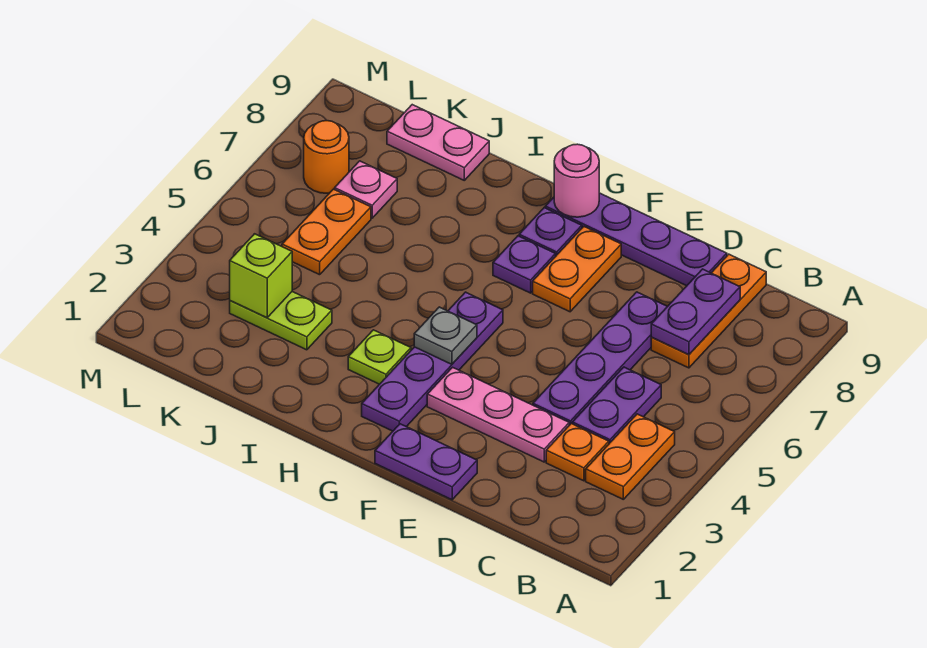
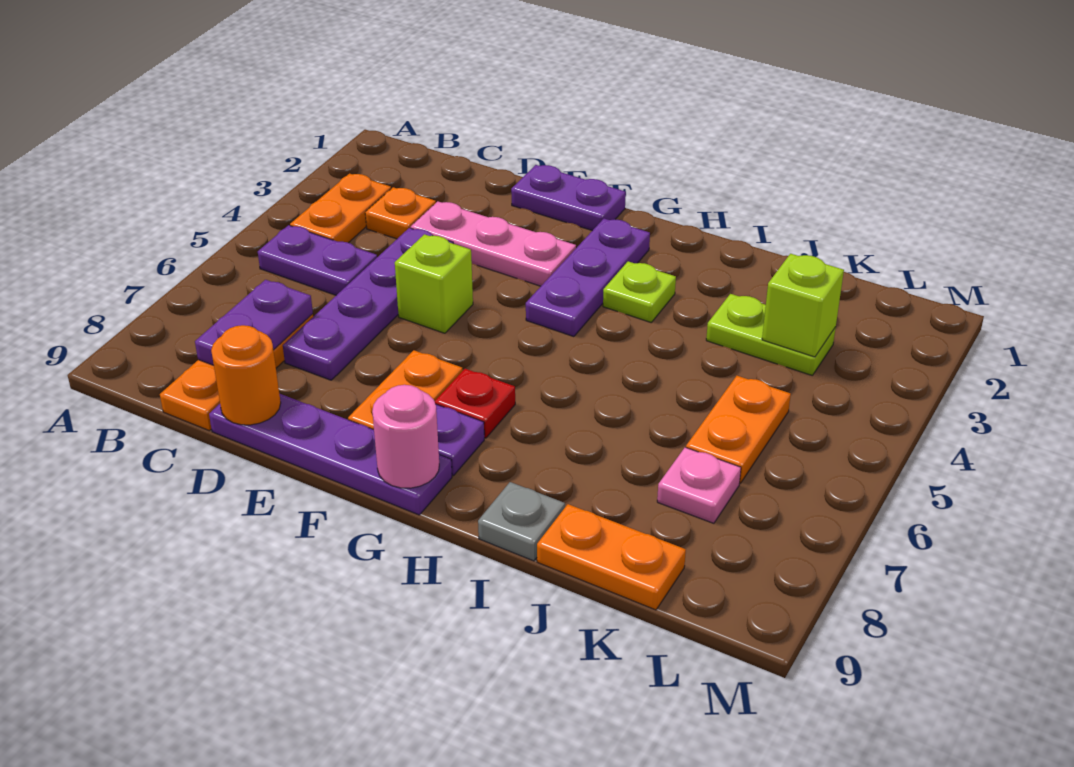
purple plate C4:C5 level 1 -> purple plate B5:C5 level 1
none -> lime brick E5 level 1
purple plate G2:G5 level 1 -> purple plate G2:G4 level 1
grey plate G4 level 2 -> grey plate I9 level 1
purple plate G7 level 1 -> red plate G7 level 1
pink plate J9:K9 level 1 -> orange plate J9:K9 level 1
orange round brick L7 level 1 -> orange round brick D9 level 2

